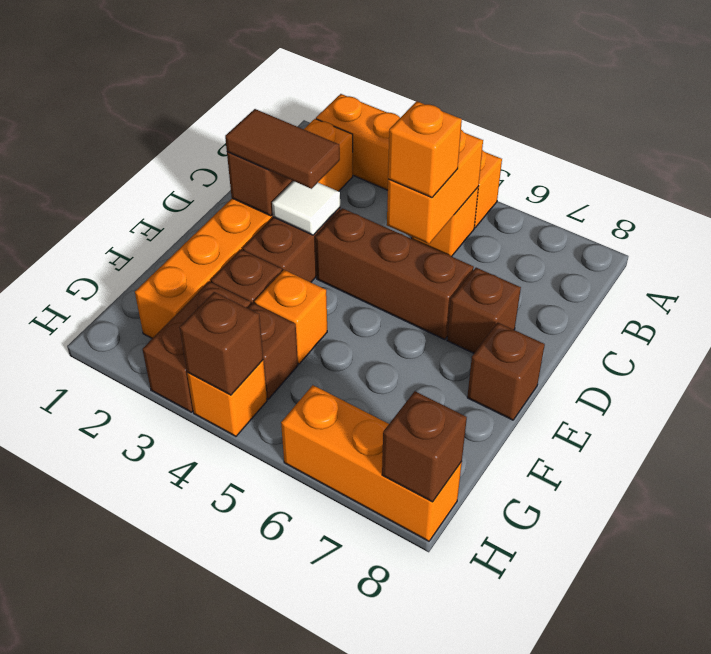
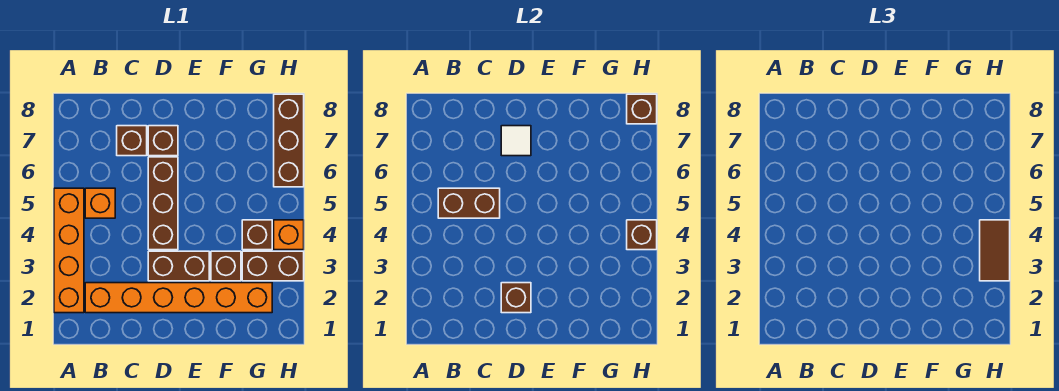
orange brick B5:C5 level 2 -> brown brick B5:C5 level 2
orange brick C5 level 3 -> none
brown tile D2:D3 level 3 -> brown tile H3:H4 level 3
white tile D3 level 2 -> white tile D7 level 2
brown brick E8 level 1 -> brown brick C7 level 1
orange brick F4 level 1 -> none
orange brick H6:H8 level 1 -> brown brick H6:H8 level 1

